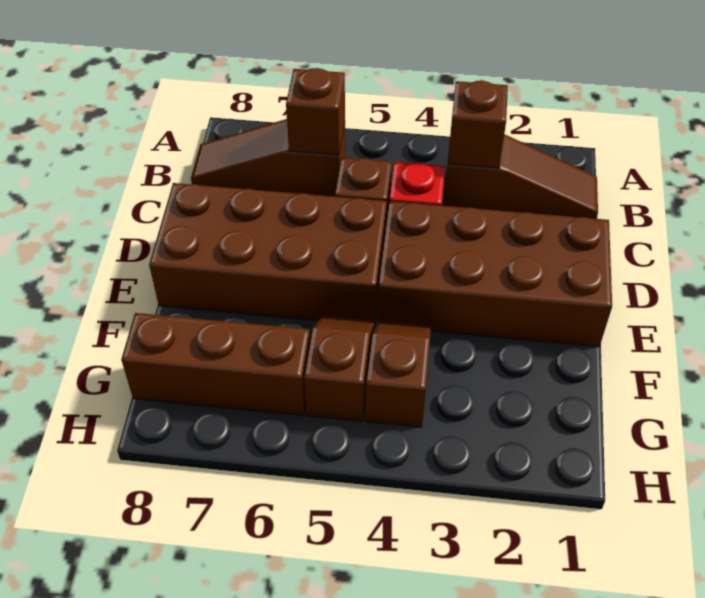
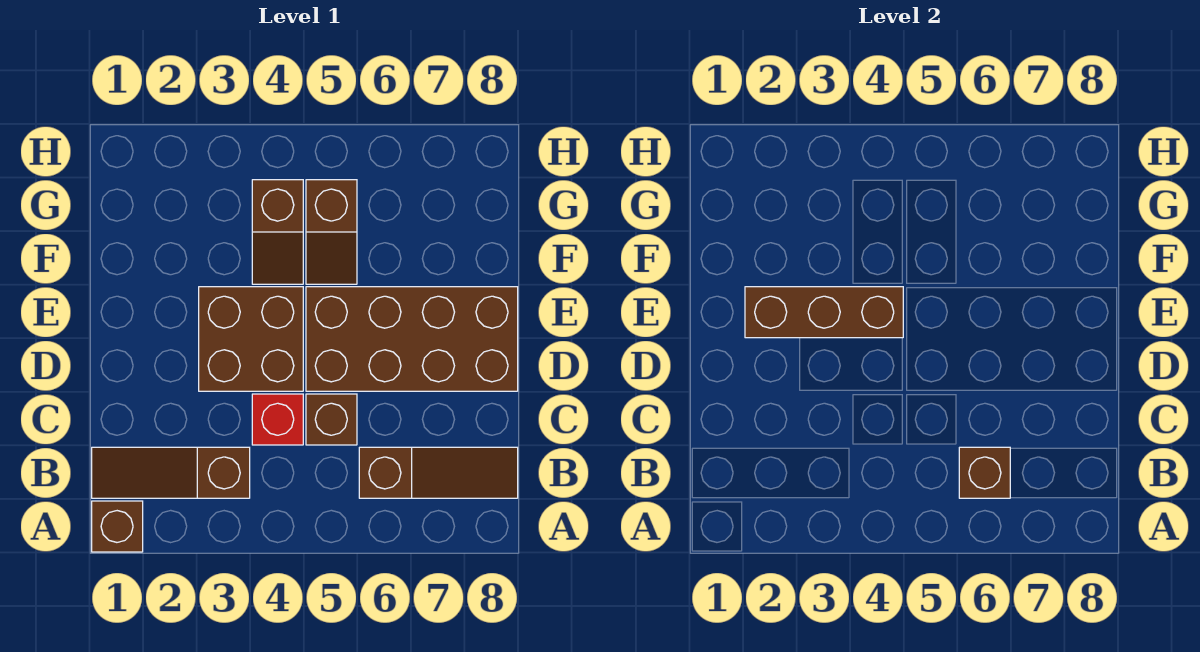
brown brick B3 level 2 -> brown brick A1 level 1
brown brick D1:E4 level 1 -> brown brick D3:E4 level 1
brown brick G6:G8 level 1 -> brown brick E2:E4 level 2

